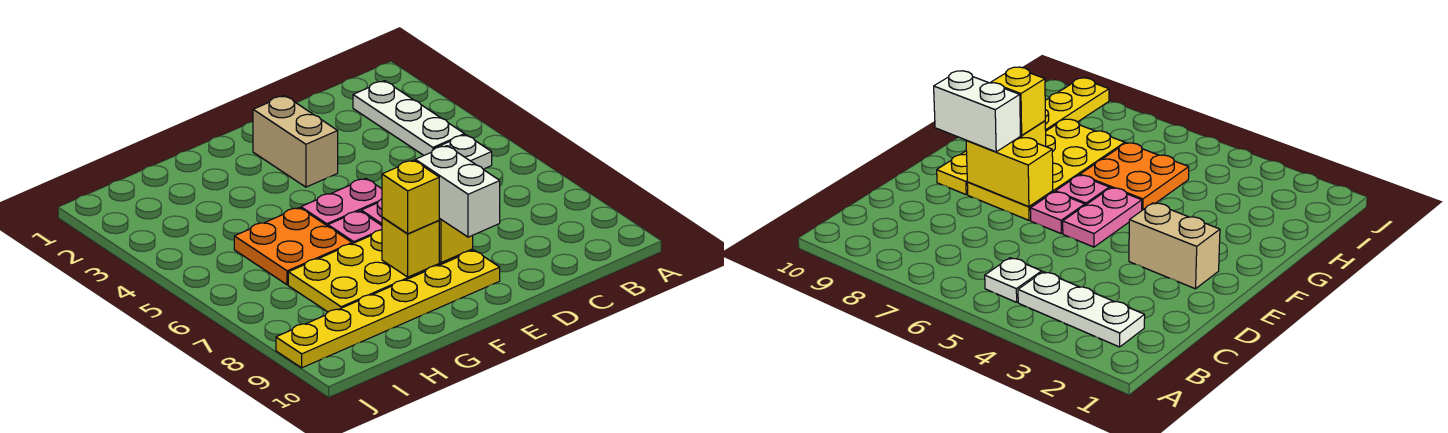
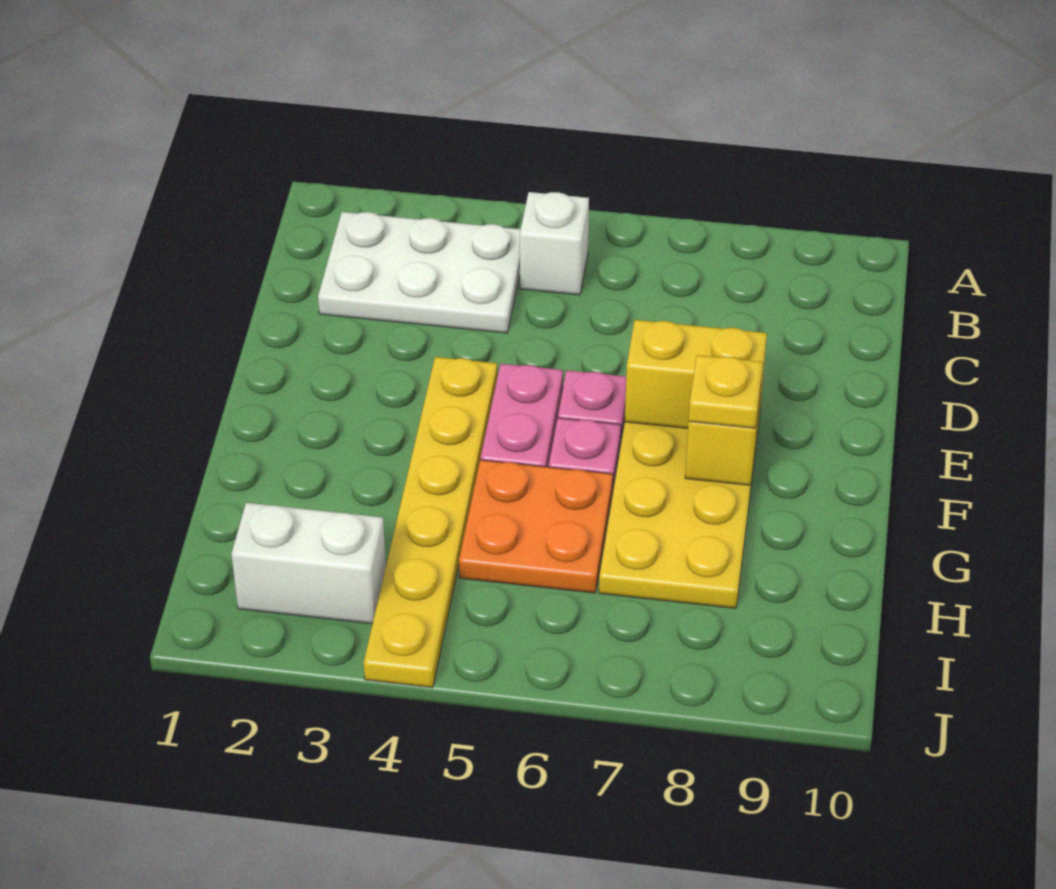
white plate B2:B4 level 1 -> white plate B2:C4 level 1
white plate B5 level 1 -> white brick B5 level 1
tan brick E2:E3 level 1 -> none
white brick E8:E9 level 3 -> white brick I2:I3 level 1
yellow plate E9:J9 level 1 -> yellow plate E4:J4 level 1
yellow brick F8 level 3 -> yellow plate F8 level 3

